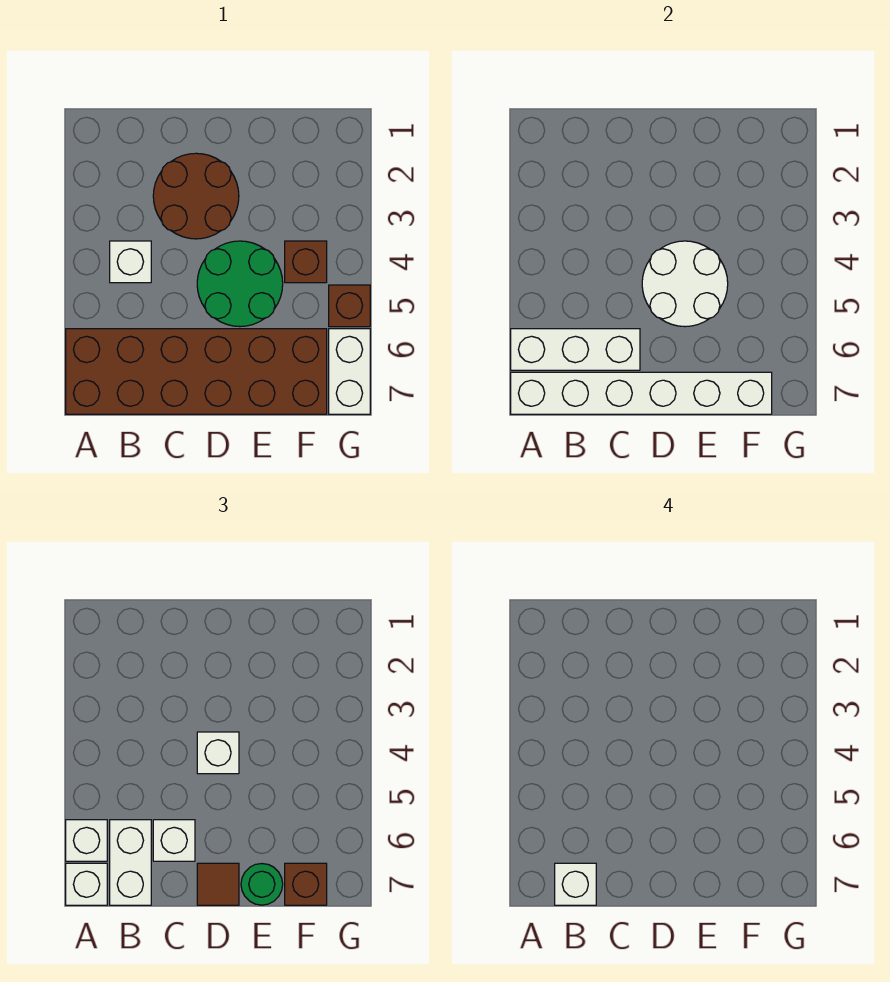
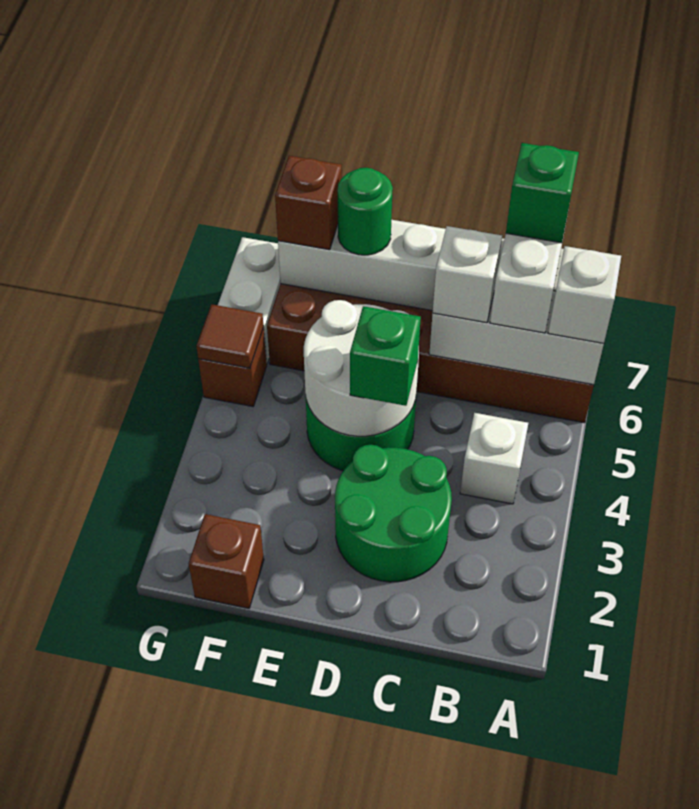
white brick A7 level 3 -> none
white brick B7 level 4 -> green brick B7 level 4
brown round brick C2:D3 level 1 -> green round brick C2:D3 level 1
white brick D4 level 3 -> green brick D4 level 3
brown tile D7 level 3 -> brown tile G5 level 2
brown brick F4 level 1 -> brown brick F1 level 1

